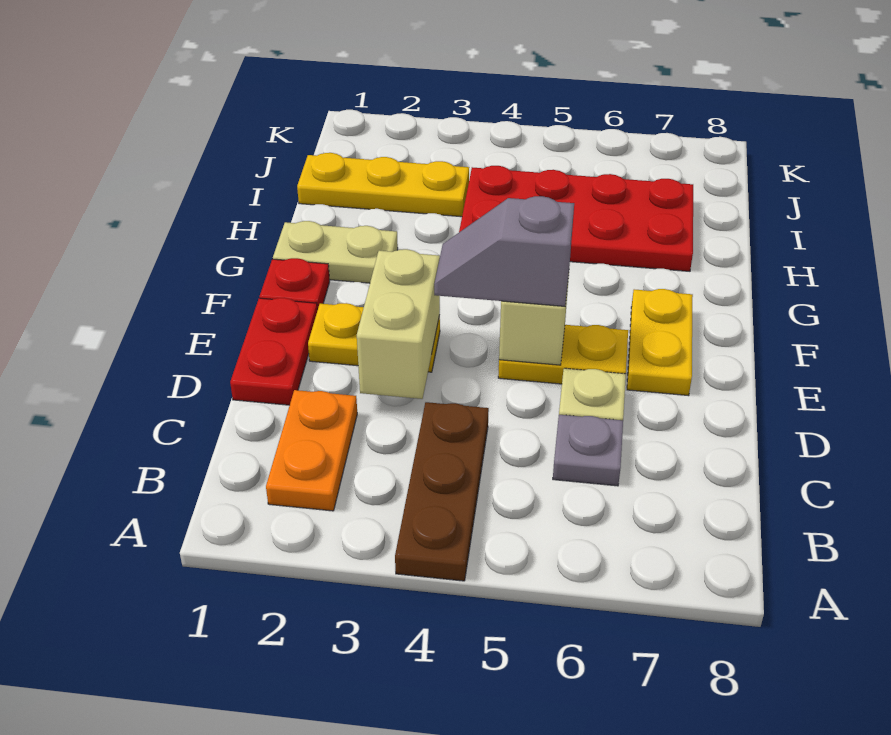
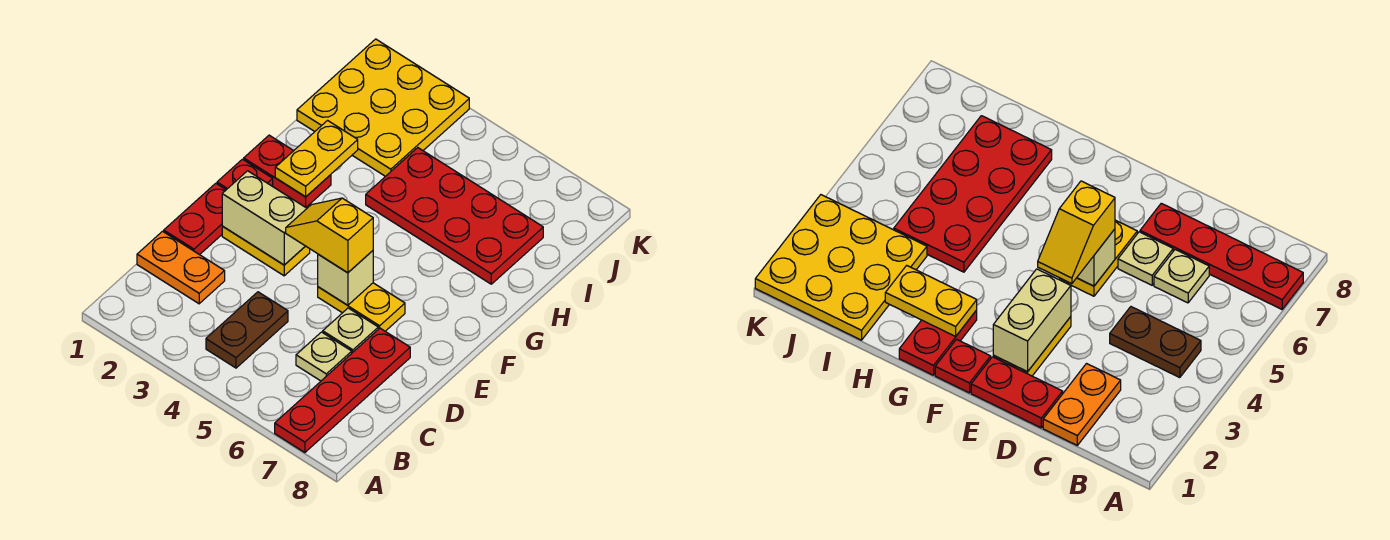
brown plate A4:C4 level 1 -> brown plate B4:C4 level 1
none -> red plate A7:D7 level 1
orange plate B2:C2 level 1 -> orange plate C1:C2 level 1
grey plate C6 level 1 -> tan plate C6 level 1
tan brick D3:E3 level 2 -> tan brick E2:E3 level 2
grey slope E4:E5 level 3 top 5 -> yellow slope E4:E5 level 3 top 5
yellow plate E7:F7 level 1 -> yellow plate G2:H2 level 2
tan plate G1:G2 level 1 -> red plate G1:G2 level 1
yellow plate I1:I3 level 1 -> yellow plate I1:K3 level 1

